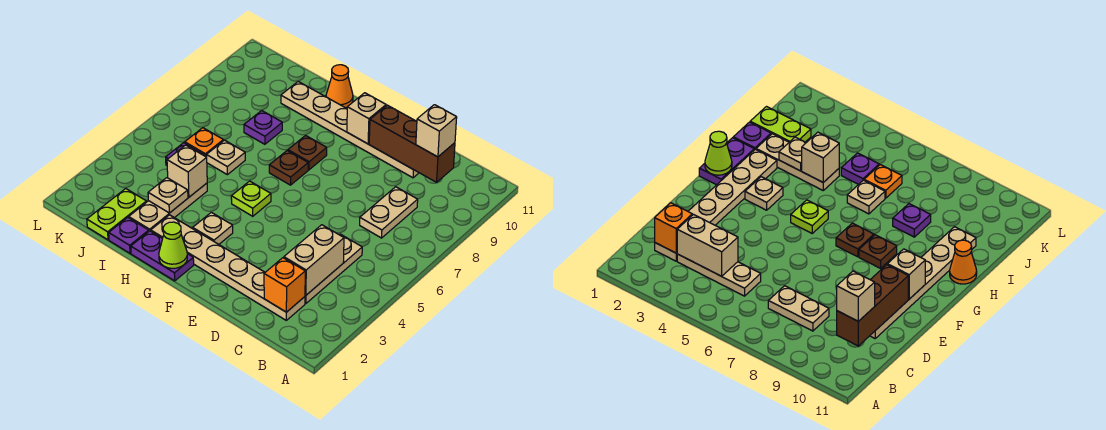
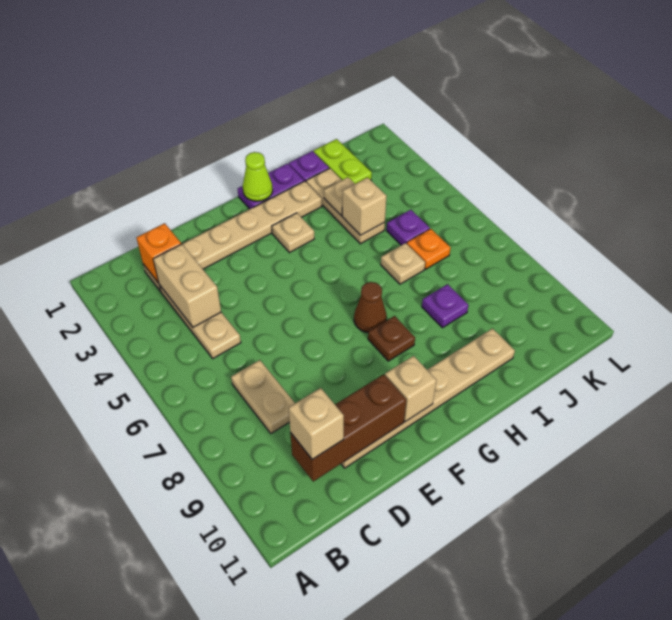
lime plate G5 level 1 -> none
brown plate G7 level 1 -> brown cone G7 level 1
orange cone H11 level 1 -> none

